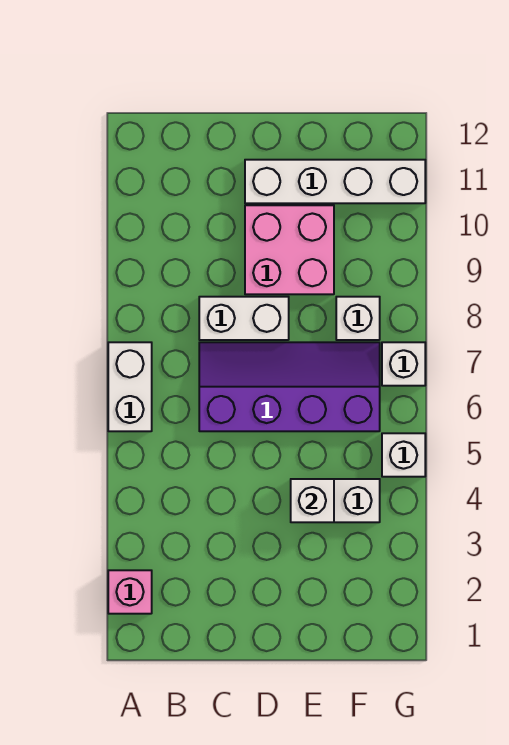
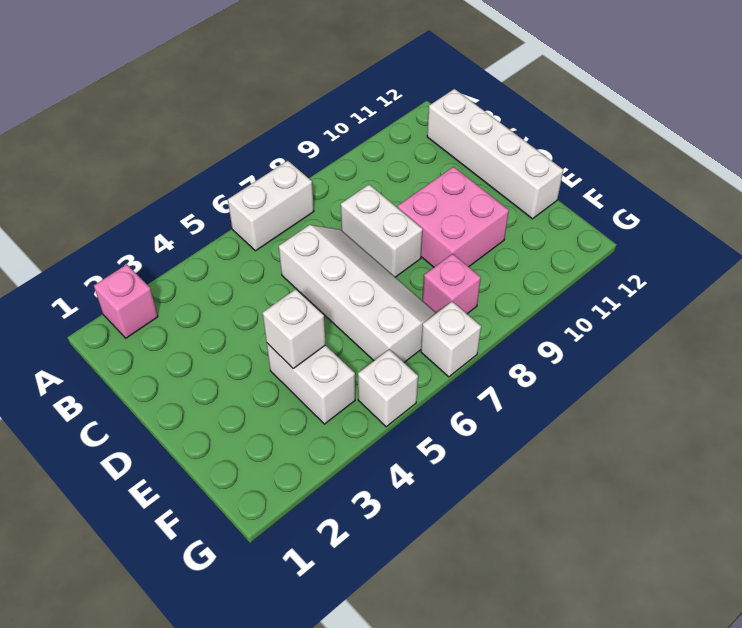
purple slope C6:F7 level 1 top 6 -> white slope C6:F7 level 1 top 6
white brick D11:G11 level 1 -> white brick B12:E12 level 1
white brick F8 level 1 -> pink brick F8 level 1

